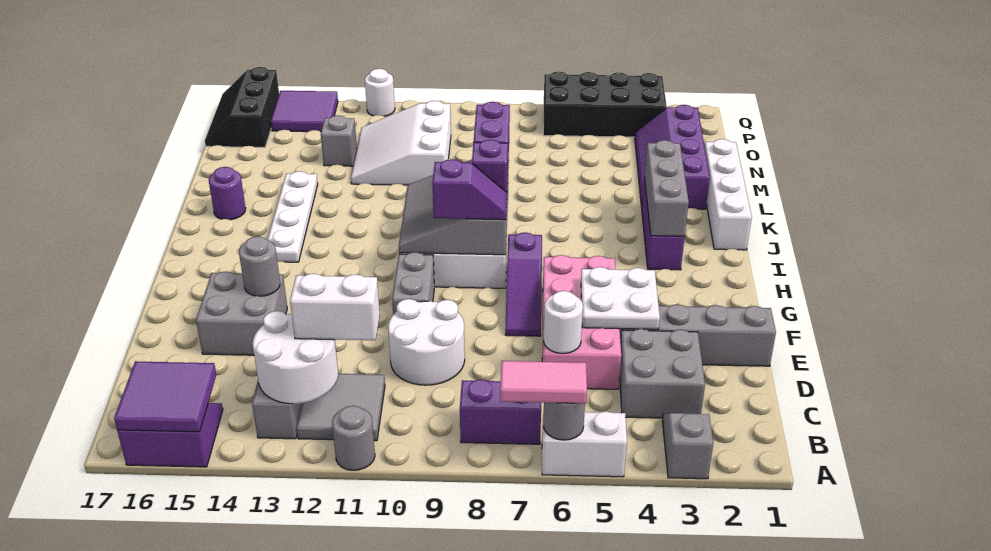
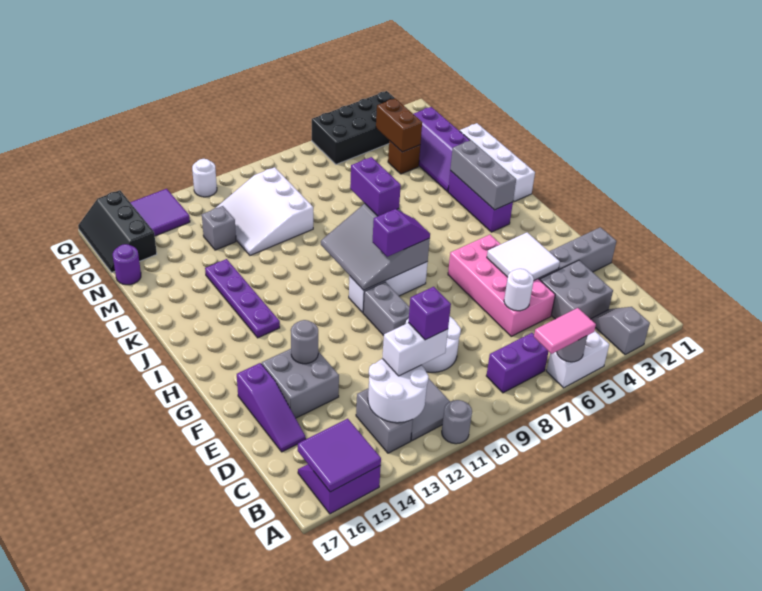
white plate E4:F5 level 2 -> white tile E4:F5 level 2
purple slope F7:H7 level 1 top H -> purple slope D16:F16 level 1 top F
purple brick I8 level 3 -> purple brick C11 level 4
white plate I14:L14 level 1 -> purple plate I14:L14 level 1
purple round brick K16 level 1 -> purple round brick N17 level 1
none -> brown brick N4 level 1
none -> brown brick N4:O4 level 2

